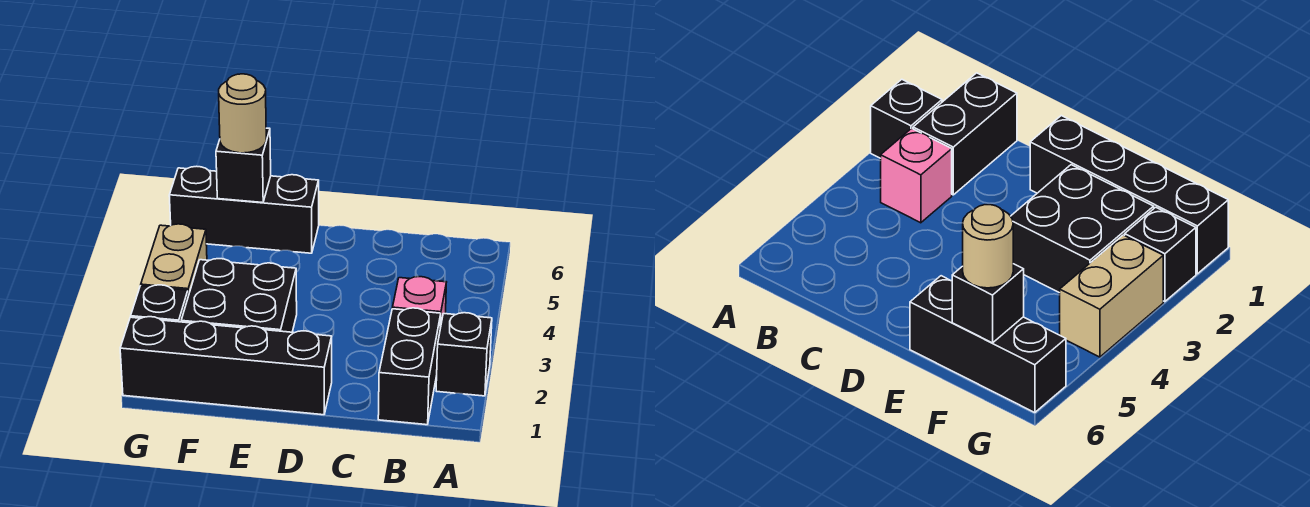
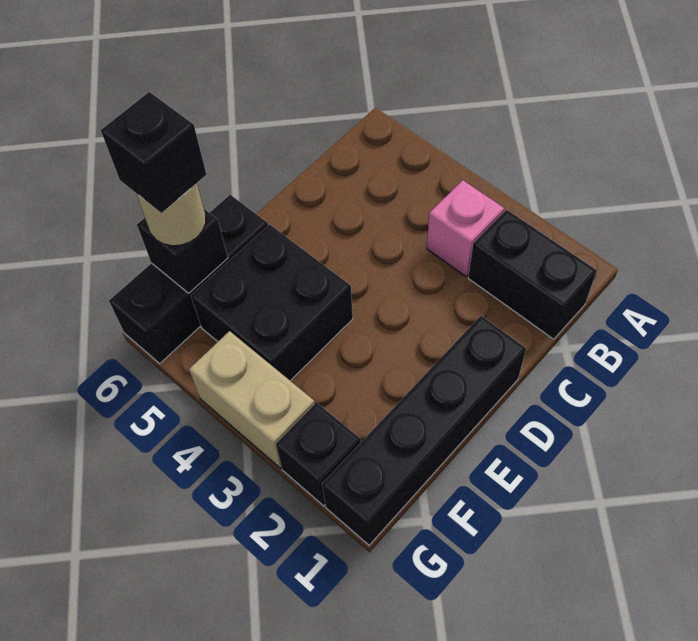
black brick A2 level 1 -> black brick F6 level 4
black brick E2:F3 level 1 -> black brick E4:F5 level 1

